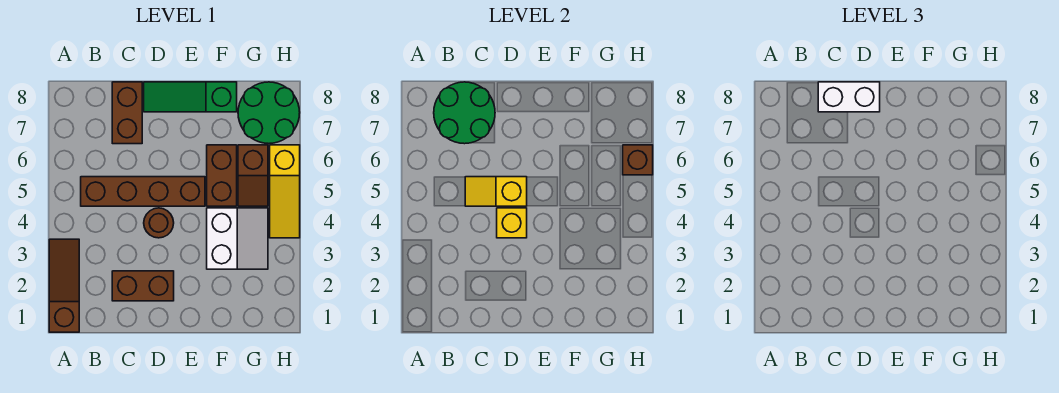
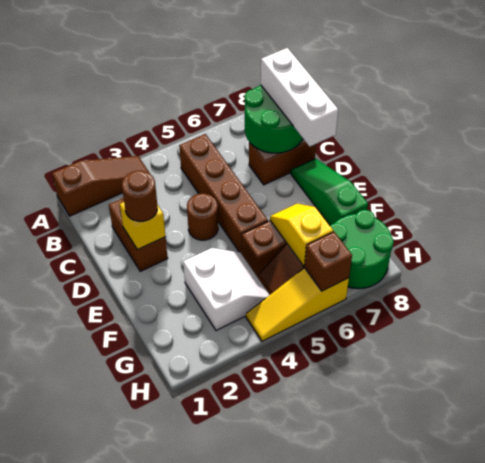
yellow slope C5:D5 level 2 top D -> yellow slope F6:G6 level 2 top G
white brick C8:D8 level 3 -> white brick B8:D8 level 3
none -> brown round brick D2 level 3
yellow brick D4 level 2 -> yellow brick D2 level 2
white slope F3:G4 level 1 top F -> white slope F3:G4 level 1 top 3

